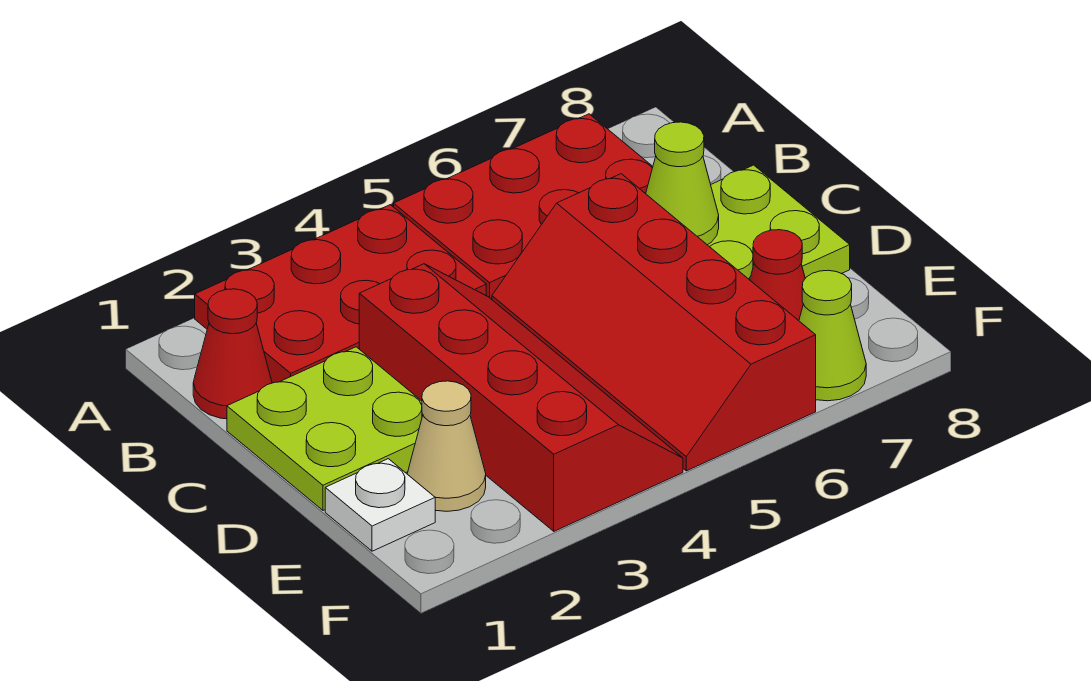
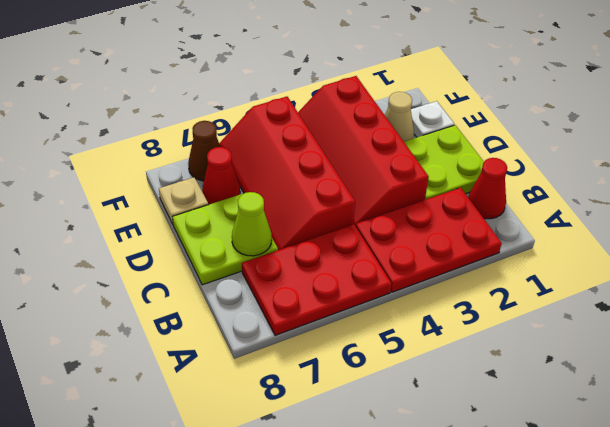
red slope C5:F6 level 1 top 6 -> red slope C5:F6 level 1 top 5
none -> tan plate E8 level 1
lime cone F7 level 1 -> brown cone F7 level 1

